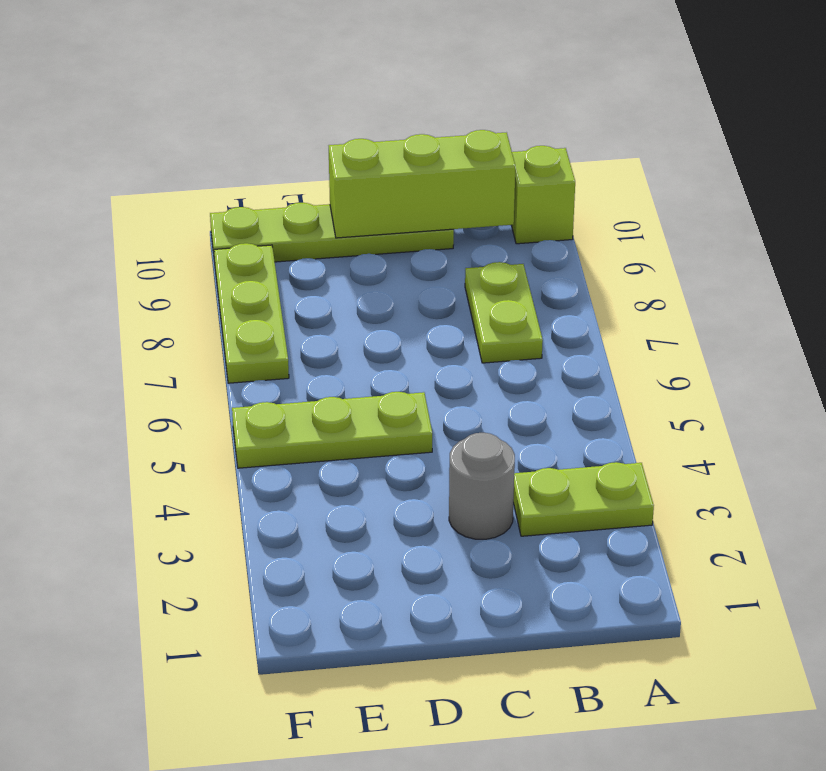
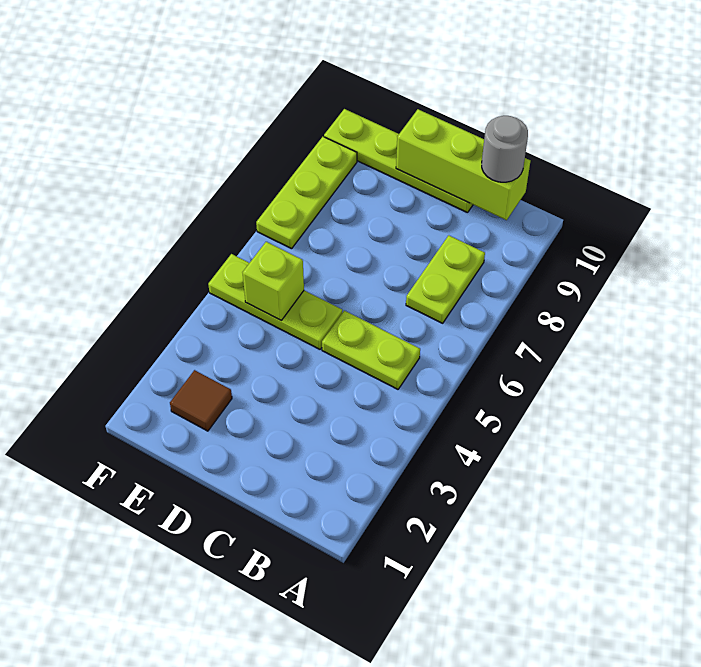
lime plate A3:B3 level 1 -> lime plate B5:C5 level 1
lime brick A10 level 1 -> lime brick E5 level 2
grey round brick C3 level 1 -> grey round brick B10 level 3
none -> brown tile E2 level 1

